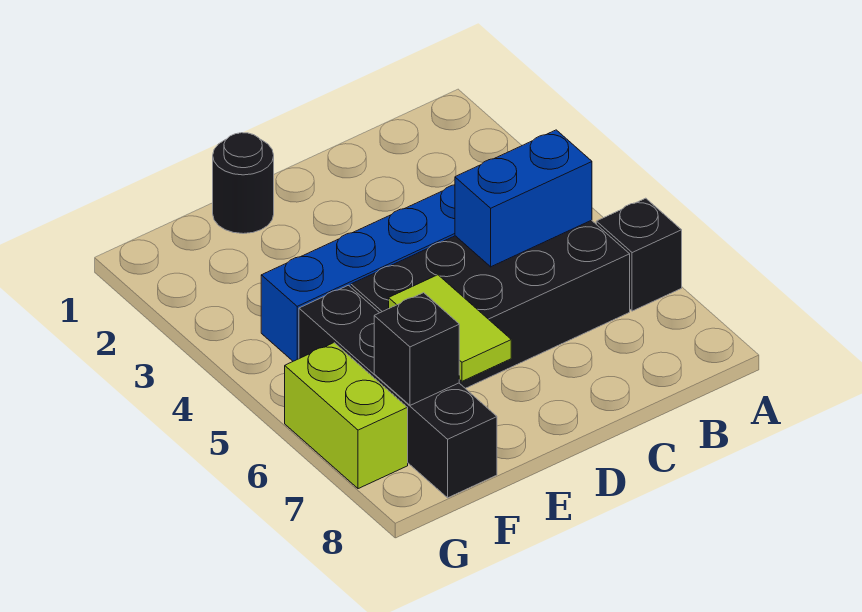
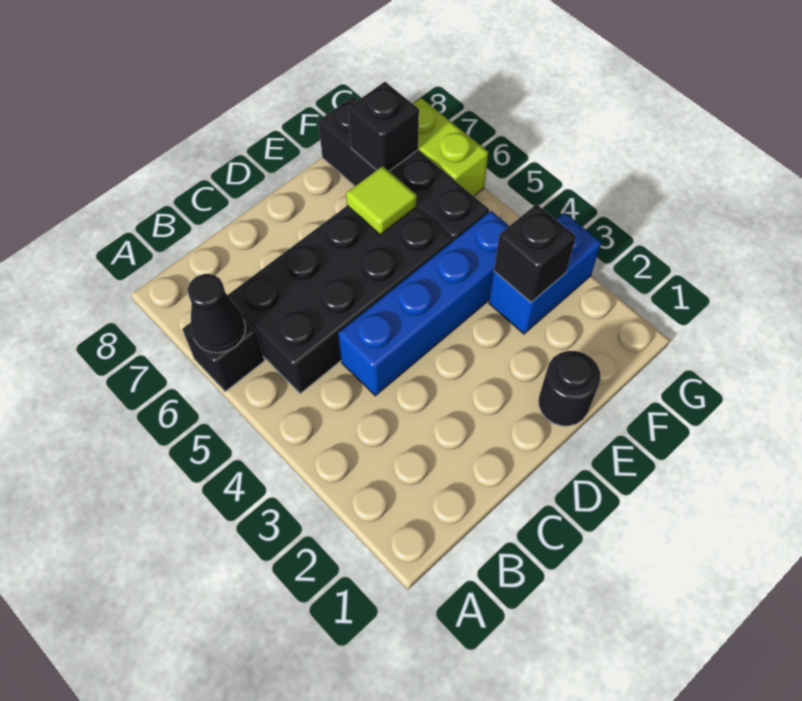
none -> black cone A6 level 2
blue brick B5:C5 level 2 -> blue brick F3:G3 level 1
lime tile E6:E7 level 2 -> lime tile E6 level 2
none -> black brick F3 level 2

